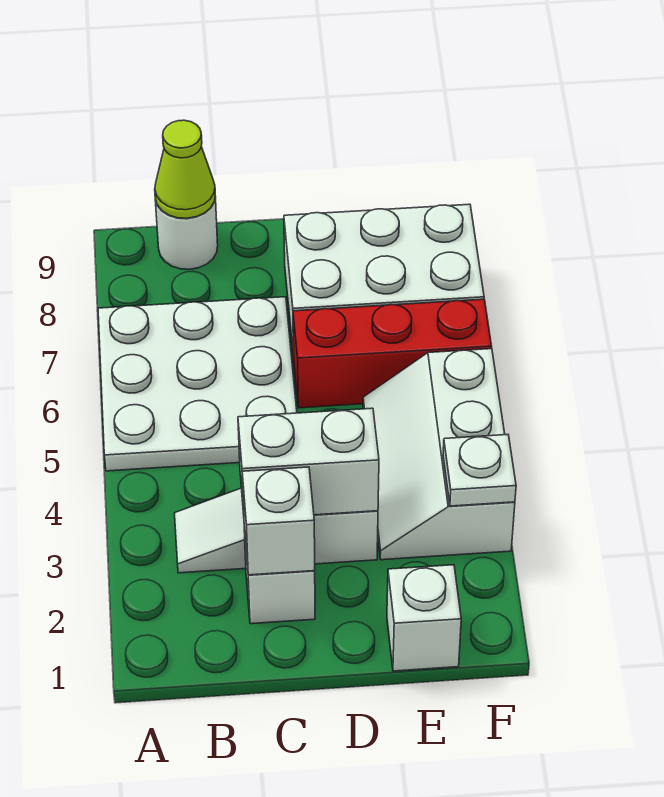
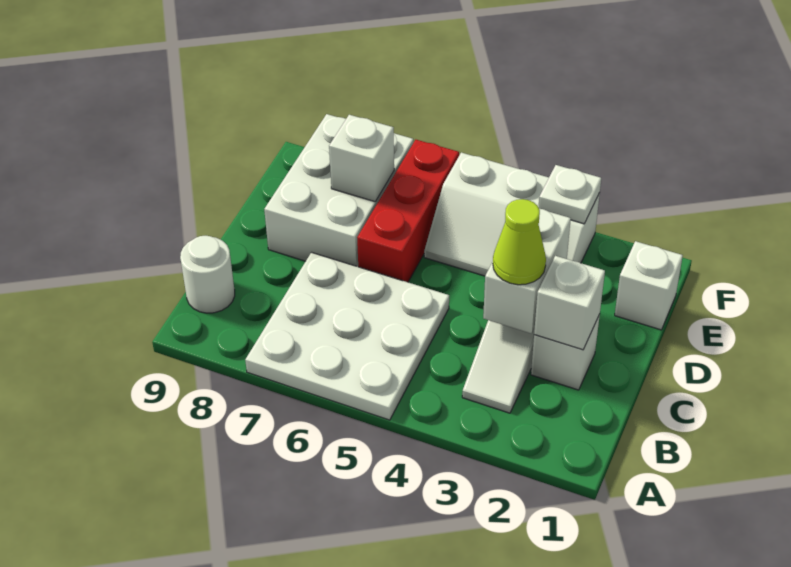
lime cone B9 level 2 -> lime cone C3 level 3
none -> white brick E7 level 2

